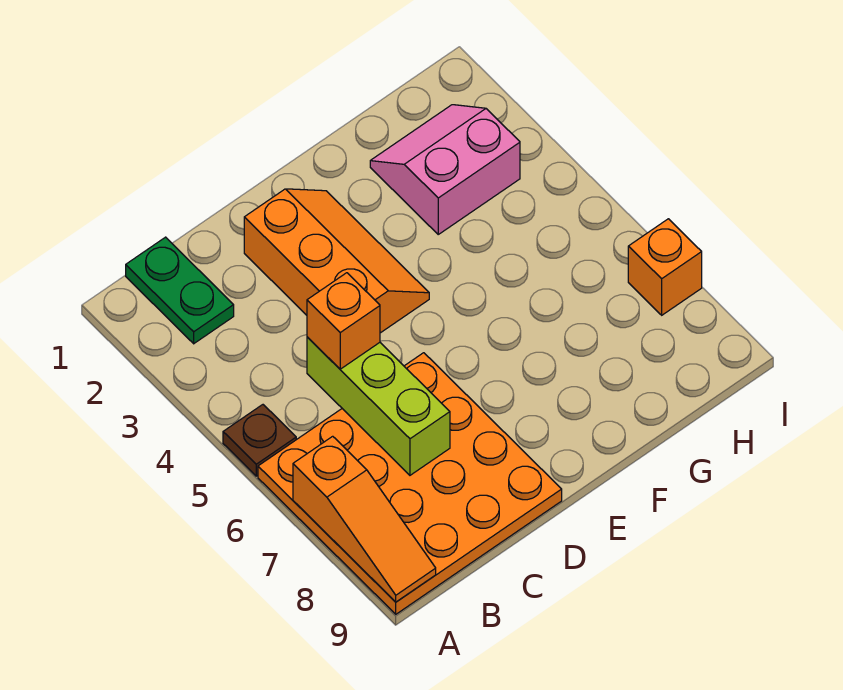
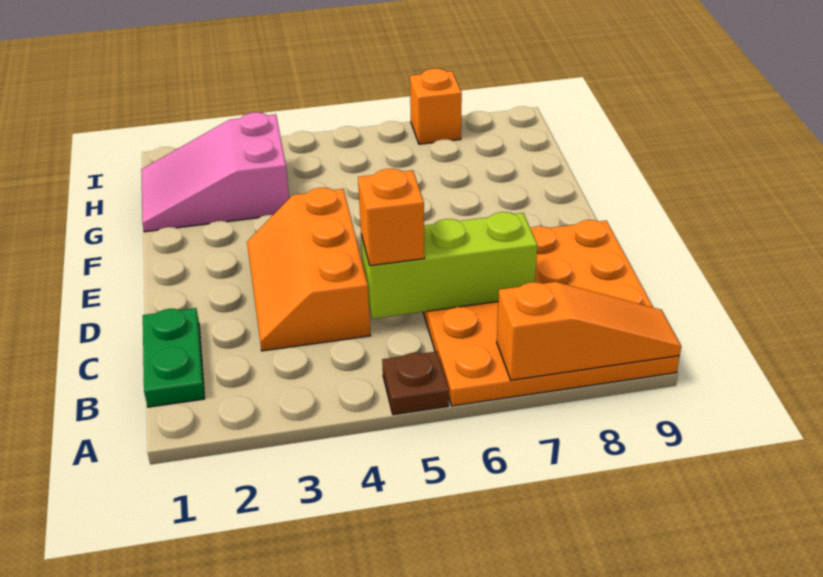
green plate B1:B2 level 1 -> green plate B1:C1 level 1
orange slope D2:E4 level 1 top D -> orange slope C3:E4 level 1 top 4
pink slope G2:H3 level 1 top 3 -> pink slope G1:H3 level 1 top 3

